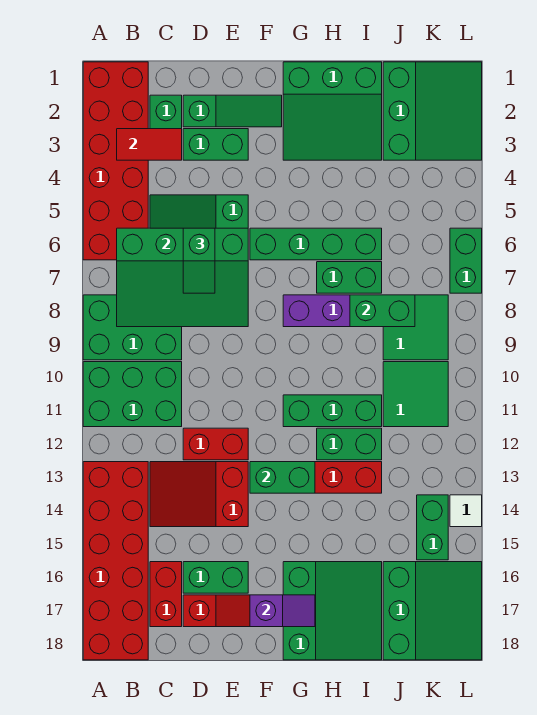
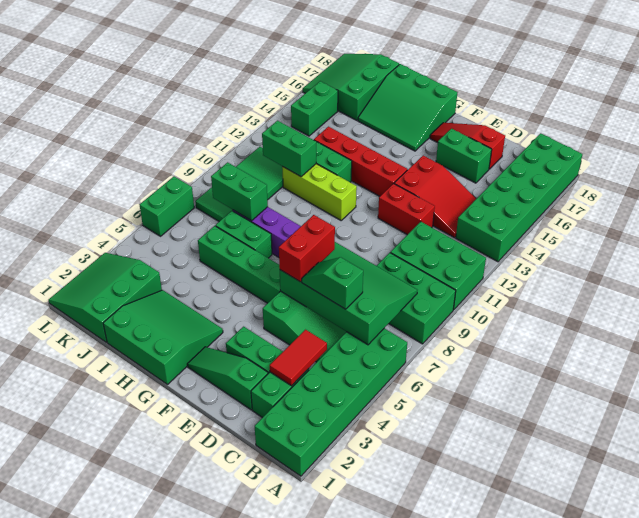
red brick A1:B6 level 1 -> green brick A1:B6 level 1
red brick A13:B18 level 1 -> green brick A13:B18 level 1
red tile B3:C3 level 2 -> red tile C3:C4 level 2
red brick C16:C17 level 1 -> red brick E6:E7 level 3
green slope D6:D7 level 3 top 6 -> green slope C6:D6 level 3 top C
green brick F13:G13 level 2 -> green brick I11:J11 level 2
purple slope F17:G17 level 2 top F -> none
green brick G11:I11 level 1 -> lime brick G11:I11 level 1
green slope G16:I18 level 1 top G -> green slope G16:I18 level 1 top 18
white tile L14 level 1 -> none

